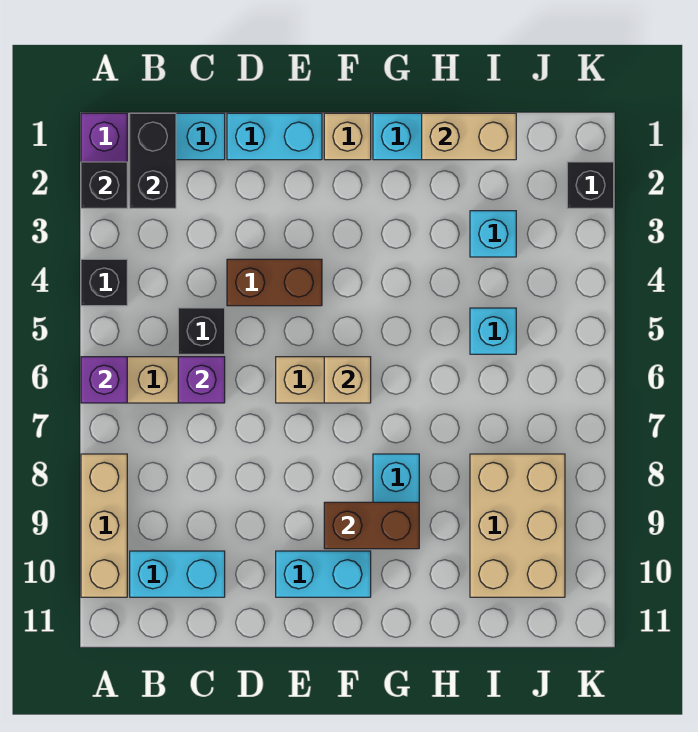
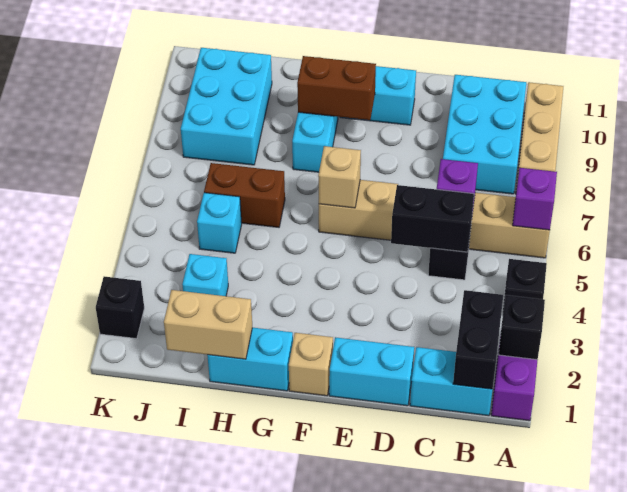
cyan brick B10:C10 level 1 -> cyan brick B8:C10 level 1
none -> black brick C5:D5 level 2
brown brick D4:E4 level 1 -> brown brick H6:I6 level 1
tan brick I8:J10 level 1 -> cyan brick I8:J10 level 1

